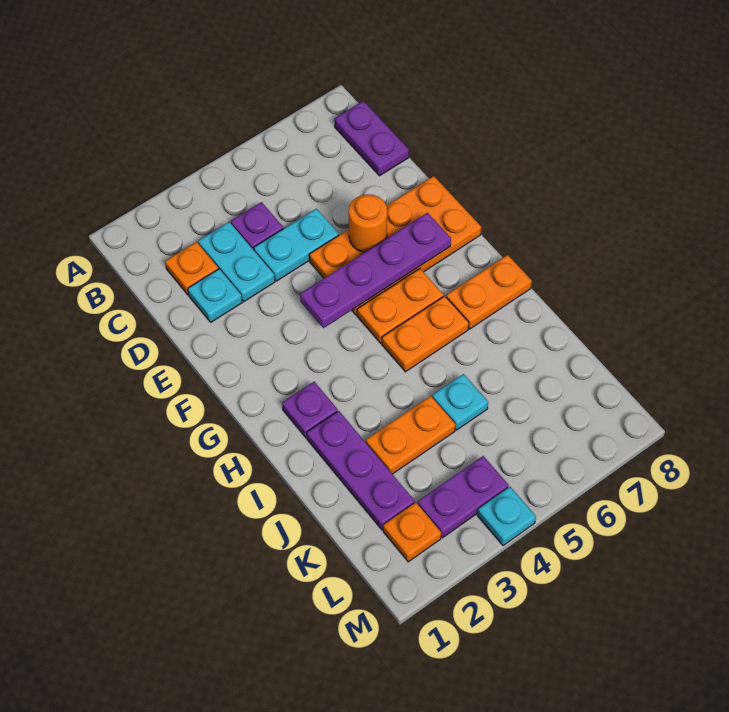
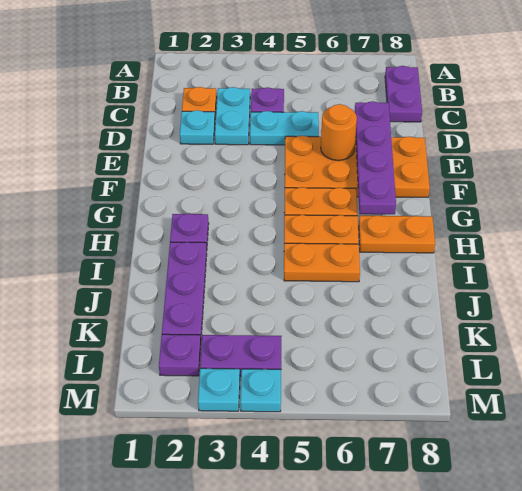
purple plate F4:F7 level 2 -> purple plate D7:G7 level 2
orange plate J3:J4 level 1 -> orange plate I5:I6 level 1
cyan plate J5 level 1 -> cyan plate M3 level 1
orange plate L2 level 1 -> purple plate L2 level 1

